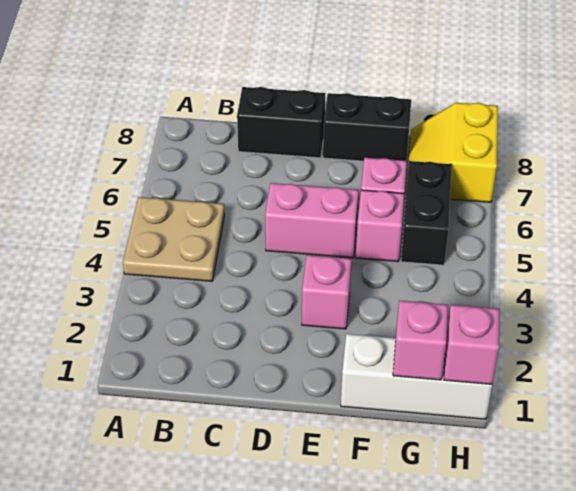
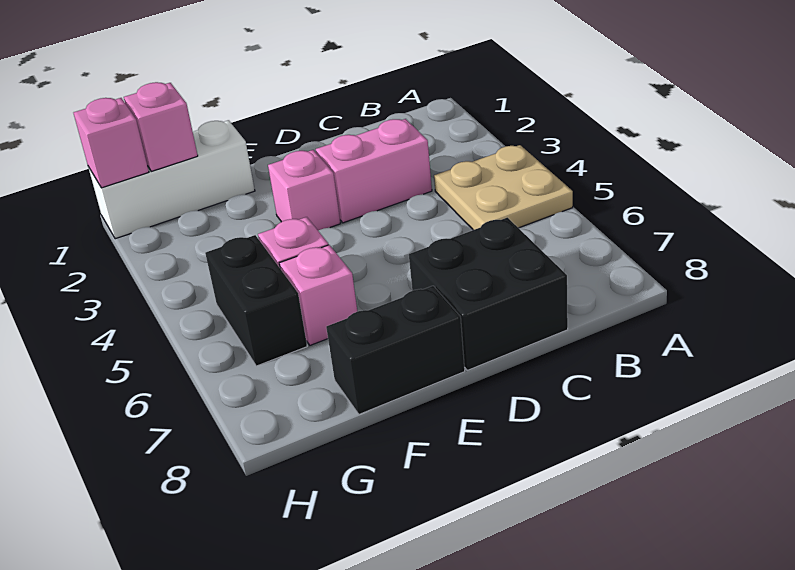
black brick C8:D8 level 1 -> black brick C7:D8 level 1
pink brick D5:E5 level 1 -> pink brick C3:D3 level 1
yellow slope G7:H8 level 1 top H -> none

